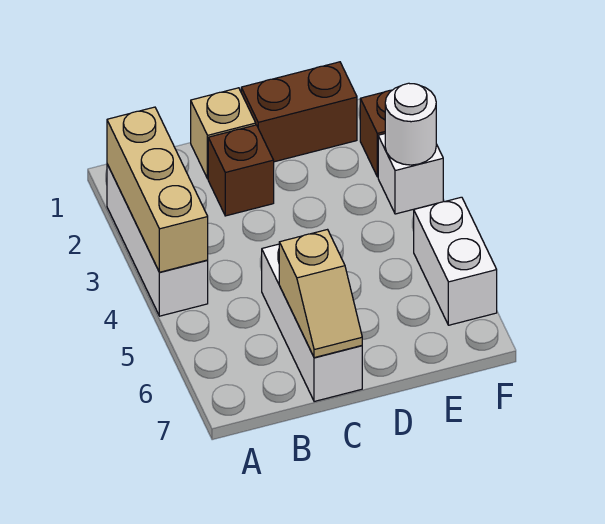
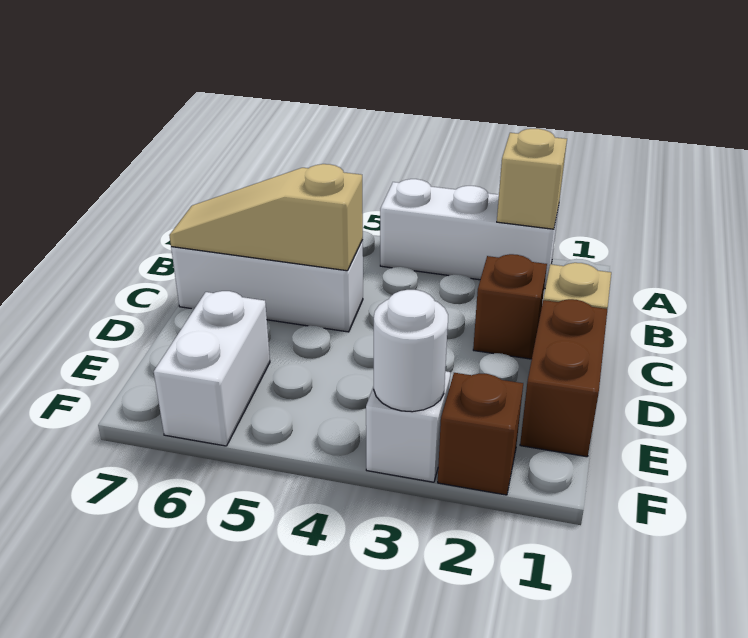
tan brick A2:A4 level 2 -> tan brick A2 level 2
tan slope C6:C7 level 2 top 6 -> tan slope C5:C7 level 2 top 5
white brick F5:F6 level 1 -> white brick E6:F6 level 1

